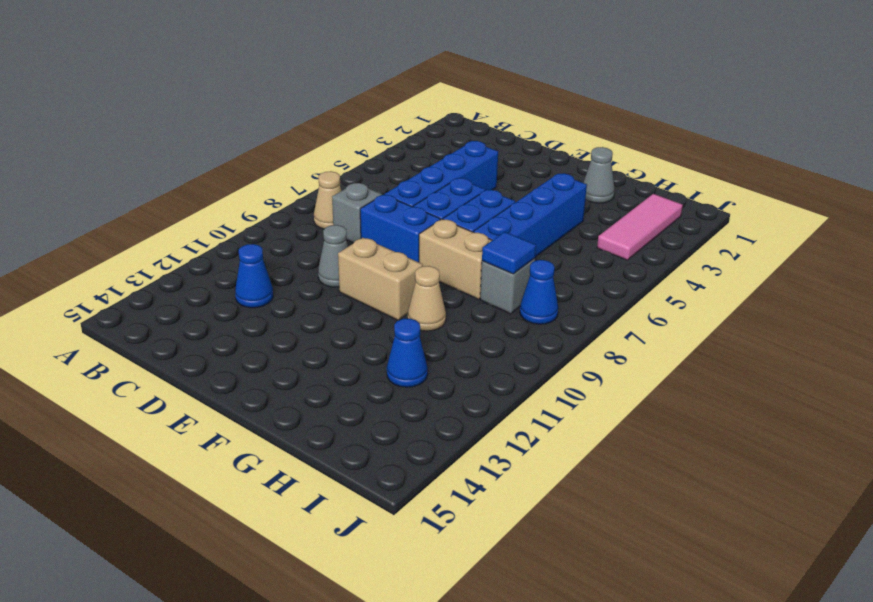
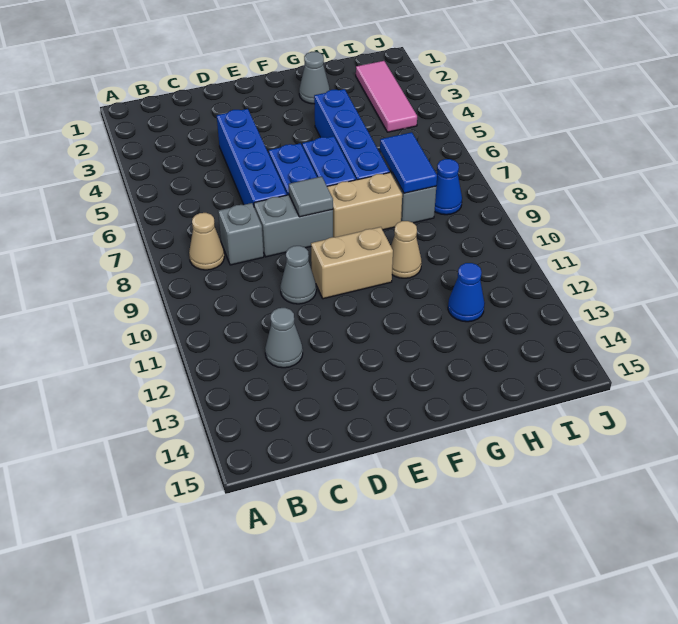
blue cone C12 level 1 -> grey cone C12 level 1
blue brick D8:E8 level 1 -> grey brick D8:E8 level 1
none -> grey tile E8 level 2
blue tile H8 level 2 -> blue tile H7:H8 level 2

